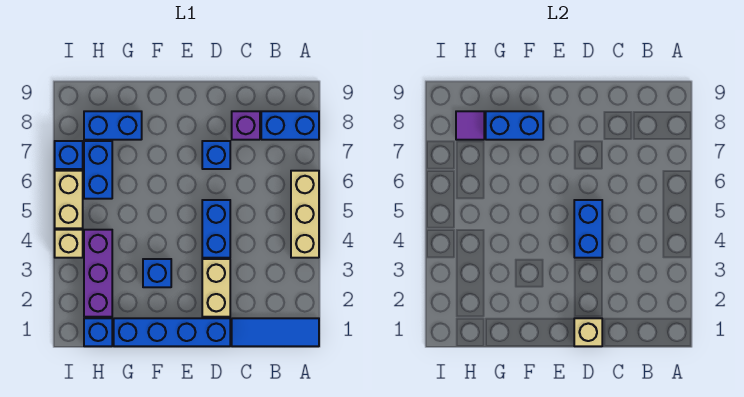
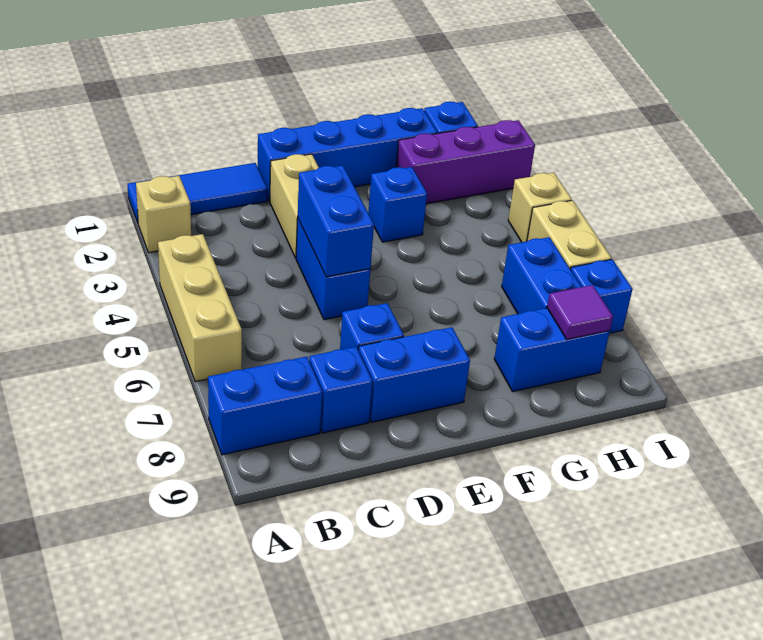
purple brick C8 level 1 -> blue brick C8 level 1
tan brick D1 level 2 -> tan brick A2 level 1
blue brick F8:G8 level 2 -> blue brick D8:E8 level 1
purple brick H2:H4 level 1 -> purple brick G2:I2 level 1

